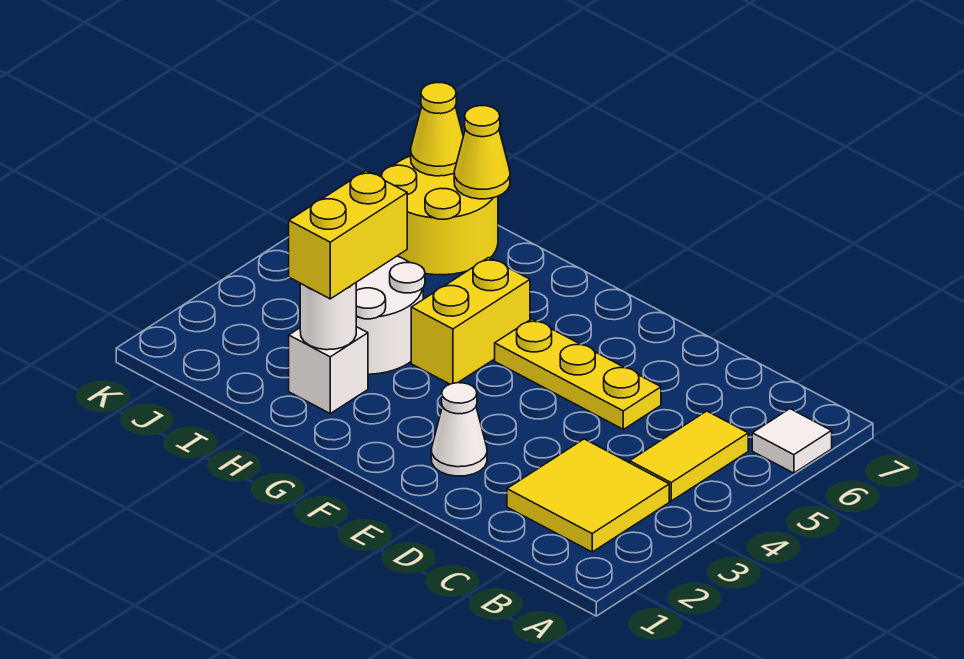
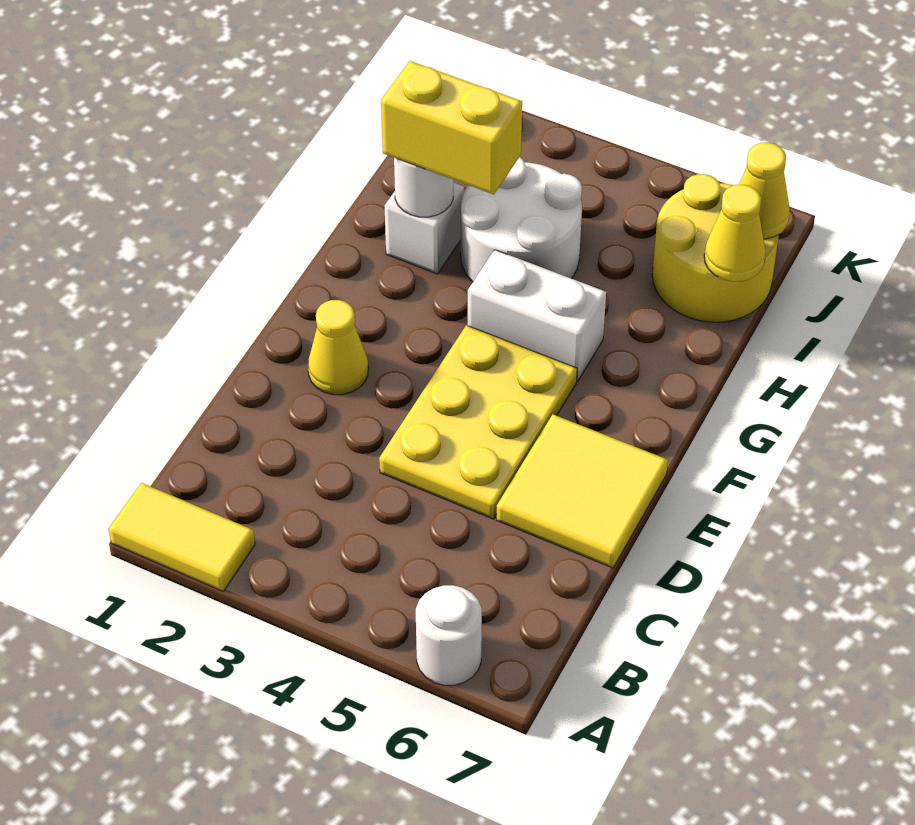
white tile A6 level 1 -> white round brick A6 level 1
yellow tile B2:C3 level 1 -> yellow tile D6:E7 level 1
yellow tile B4:B5 level 1 -> yellow tile A1:A2 level 1
yellow plate D5:F5 level 1 -> yellow plate D4:F5 level 1
white cone E2 level 1 -> yellow cone E2 level 1
yellow brick G4:G5 level 1 -> white brick G4:G5 level 1

